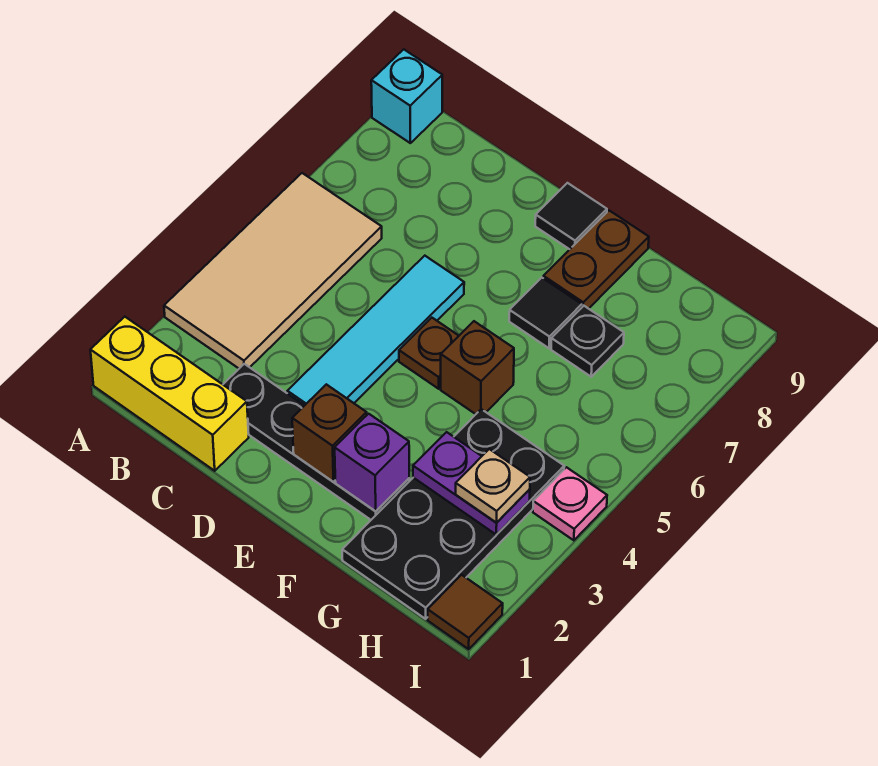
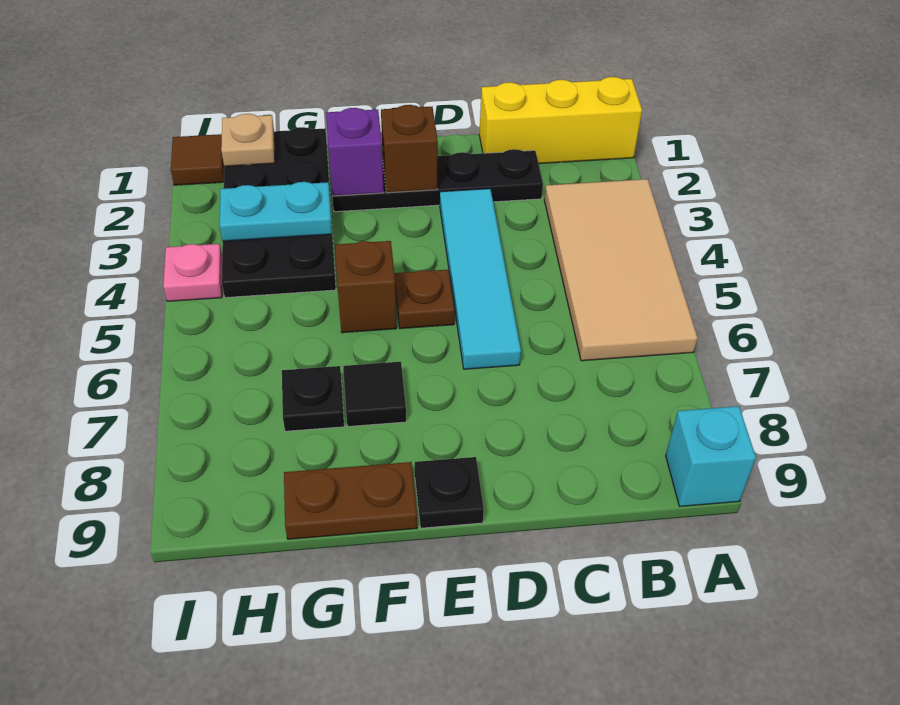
black tile E9 level 1 -> black plate E9 level 1
brown plate F8:F9 level 1 -> brown plate F9:G9 level 1
purple plate G3:H3 level 2 -> cyan plate G3:H3 level 2
tan plate H3 level 3 -> tan plate H1 level 2

